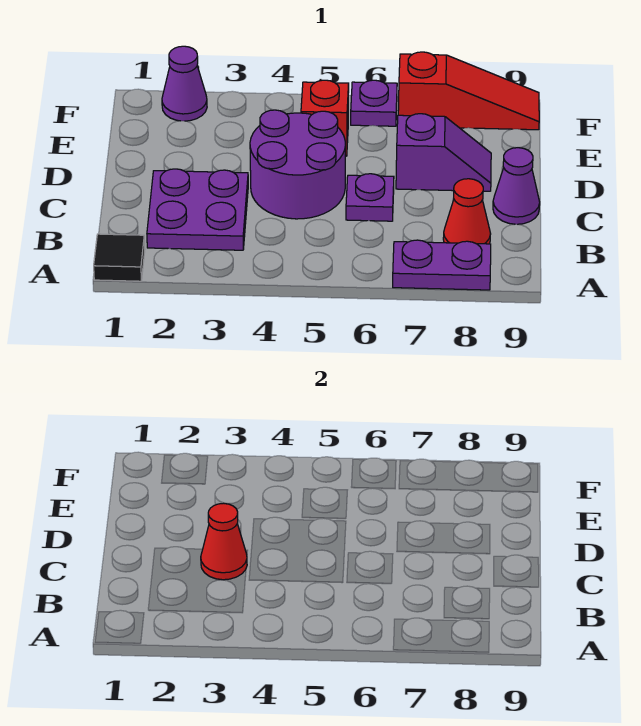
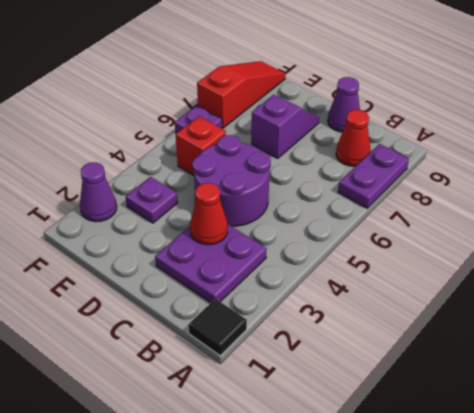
purple plate C6 level 1 -> purple plate E3 level 1

